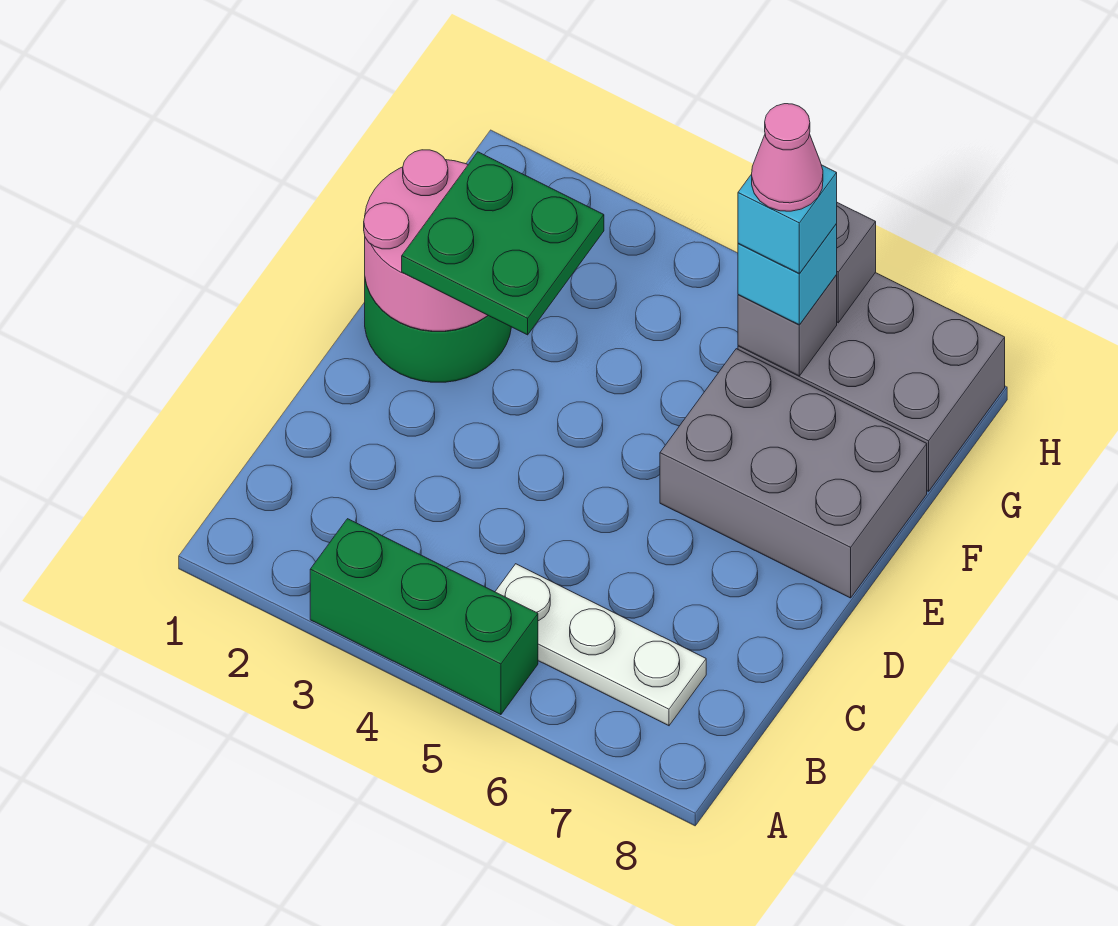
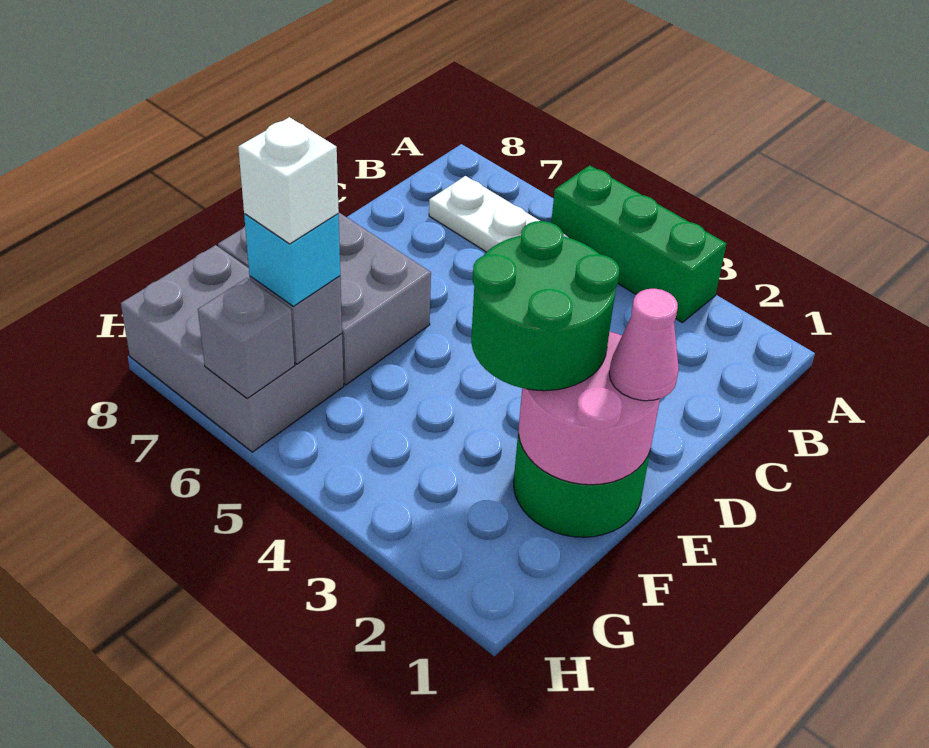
green plate E2:F3 level 3 -> green round brick E2:F3 level 3
cyan brick G6 level 4 -> white brick G6 level 4
pink cone G6 level 5 -> pink cone E1 level 3

